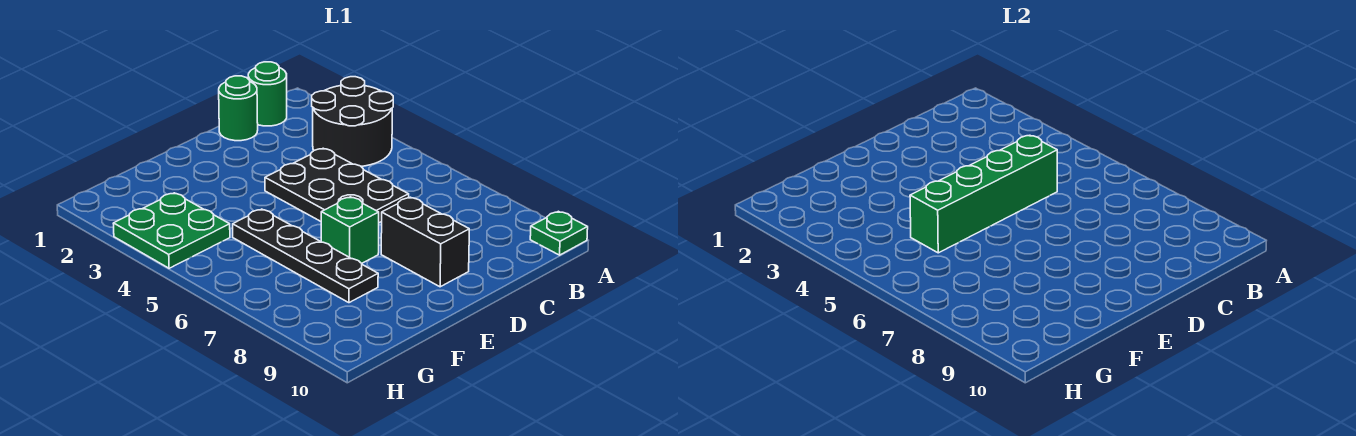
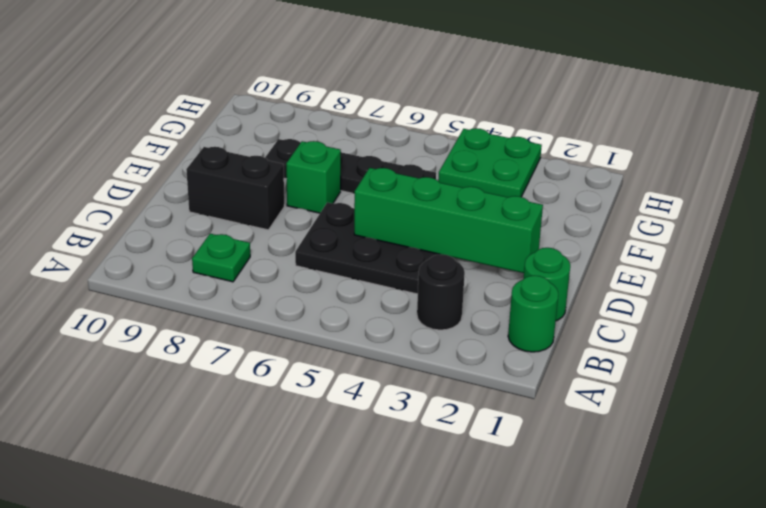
black round brick A3:B4 level 1 -> black round brick B3 level 1
green plate A10 level 1 -> green plate B8 level 1
green brick C5:F5 level 2 -> green brick D2:D5 level 2

